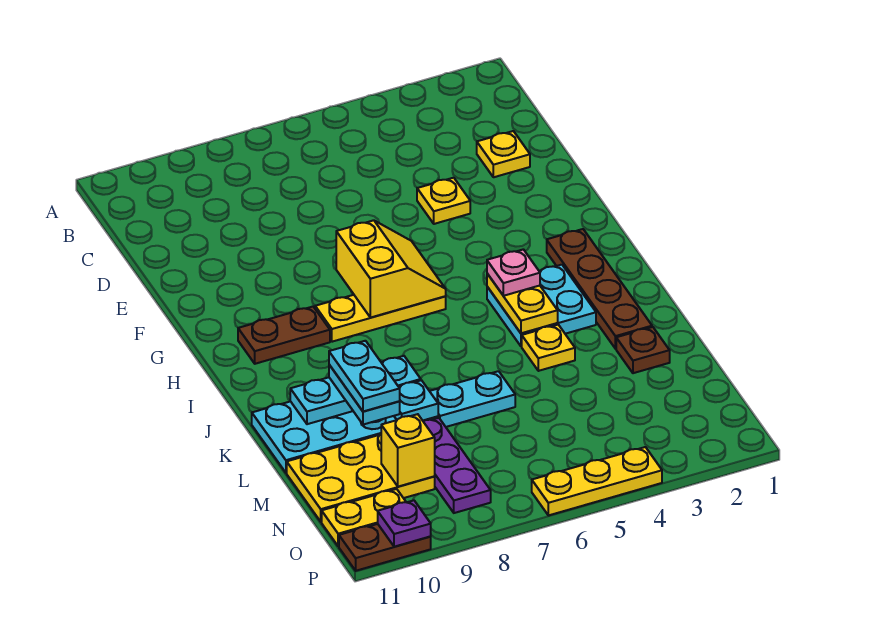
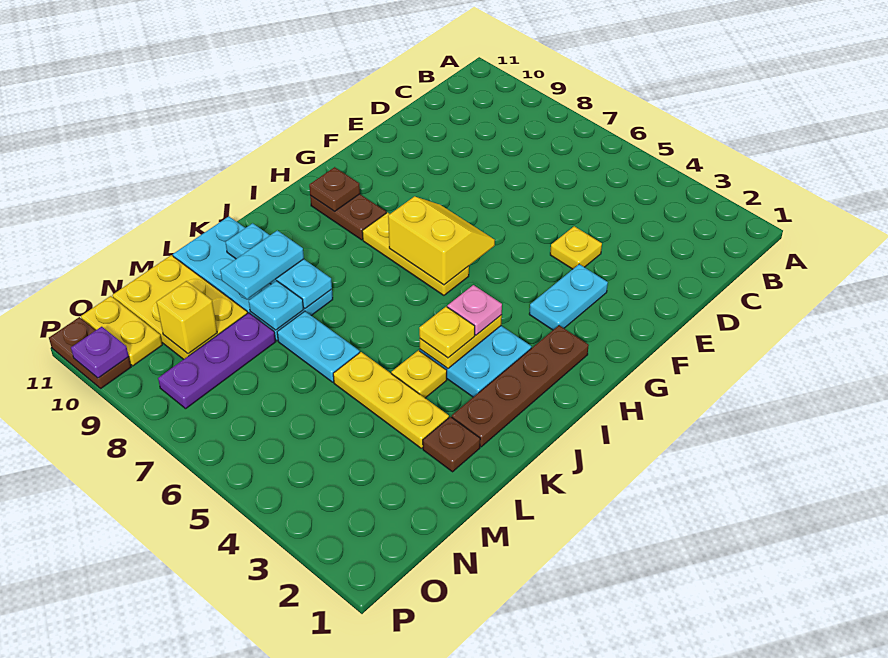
yellow plate D2 level 1 -> yellow plate J4 level 3
yellow slope G6:H7 level 2 top 7 -> yellow slope G6:H7 level 2 top H
none -> brown plate H10 level 2
cyan plate K9:L9 level 4 -> cyan plate F3:G3 level 1
yellow plate P4:P6 level 1 -> yellow plate L3:L5 level 1

